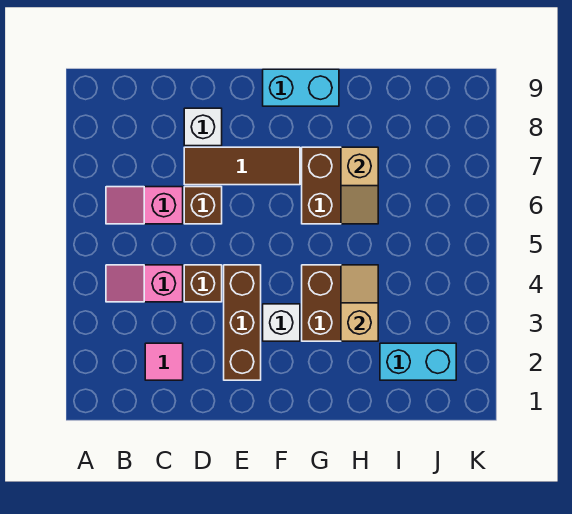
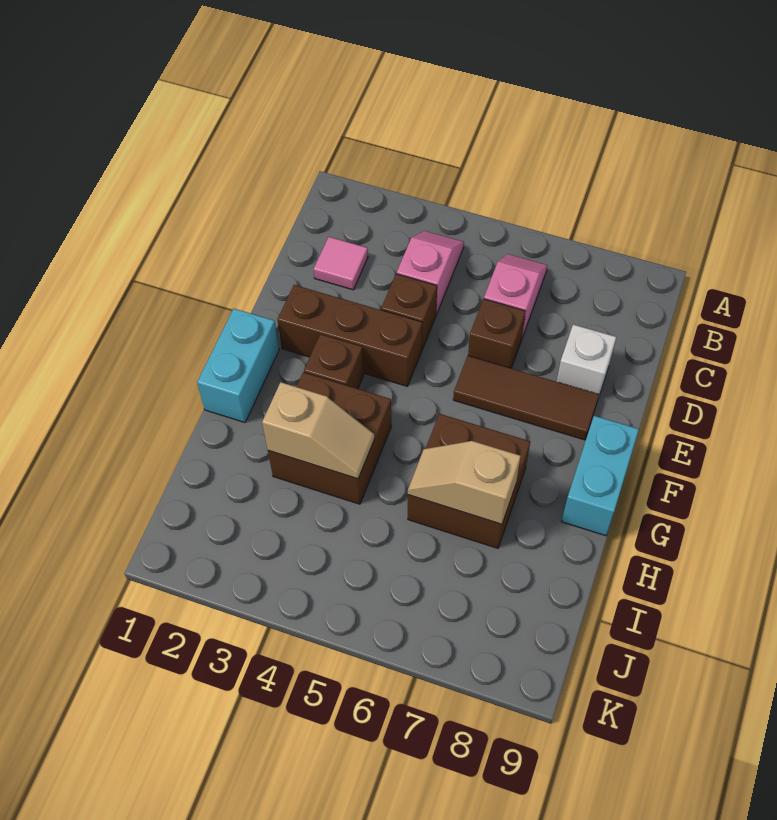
brown tile D7:F7 level 1 -> brown tile E6:E8 level 1
white brick F3 level 1 -> brown brick F3 level 1
cyan brick I2:J2 level 1 -> cyan brick F1:G1 level 1

